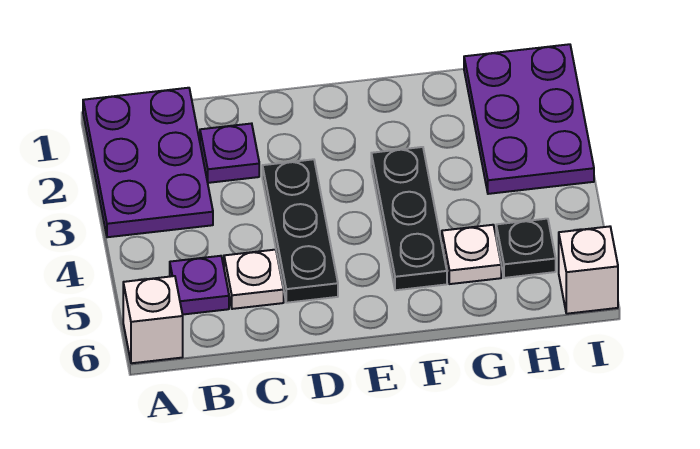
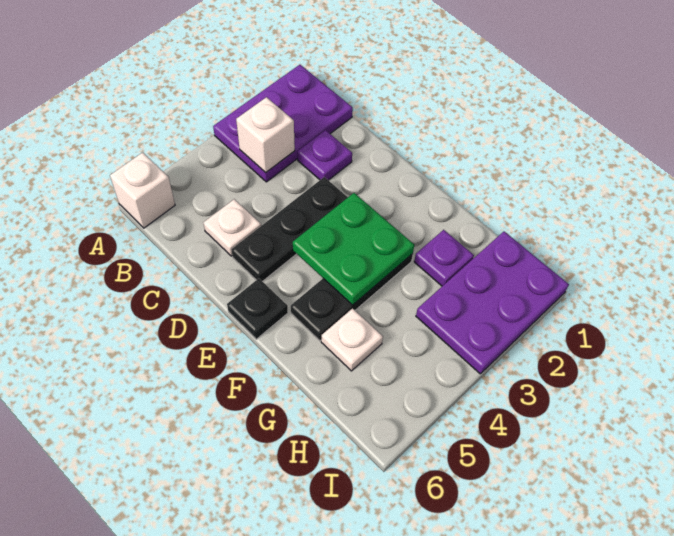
purple plate B5 level 1 -> purple plate G2 level 1
none -> green plate E3:F4 level 2
black plate H5 level 1 -> black plate E6 level 1
white brick I6 level 1 -> white brick B3 level 2

